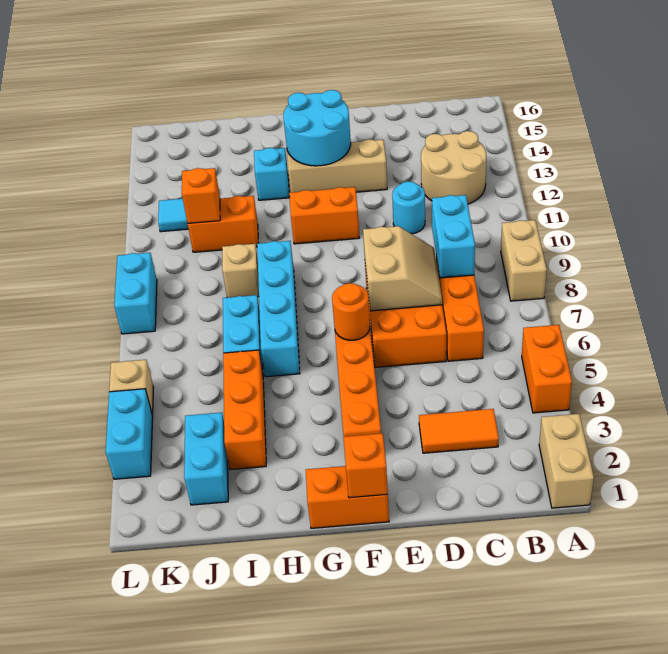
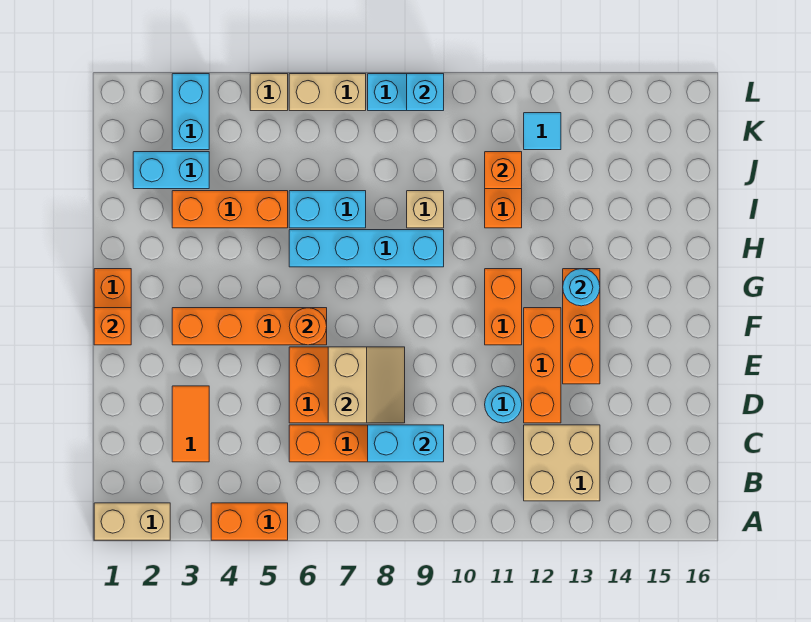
tan brick A8:A9 level 1 -> tan brick L6:L7 level 1
tan round brick B12:C13 level 1 -> tan brick B12:C13 level 1
tan slope D7:E8 level 2 top E -> tan slope D7:E8 level 2 top 7
none -> orange brick D12:F12 level 1
tan brick E13:G13 level 1 -> orange brick E13:G13 level 1
cyan round brick F13:G14 level 2 -> cyan round brick G13 level 2
cyan brick H13 level 1 -> cyan brick L9 level 2
cyan brick L3:L4 level 1 -> cyan brick K3:L3 level 1

